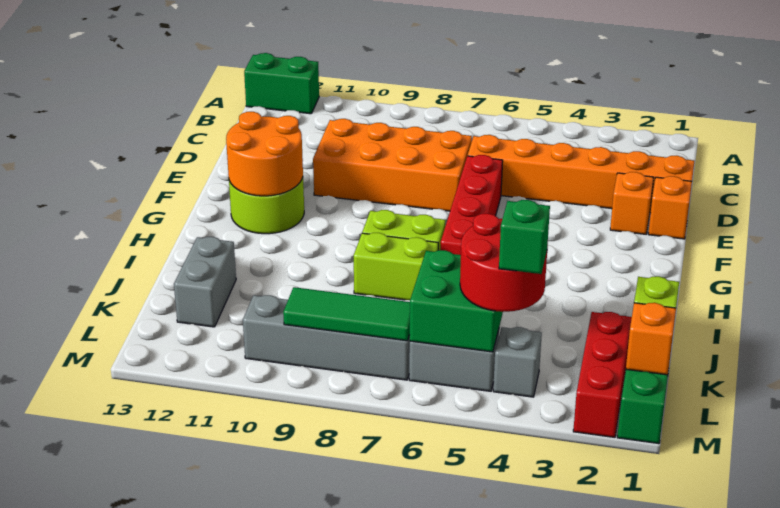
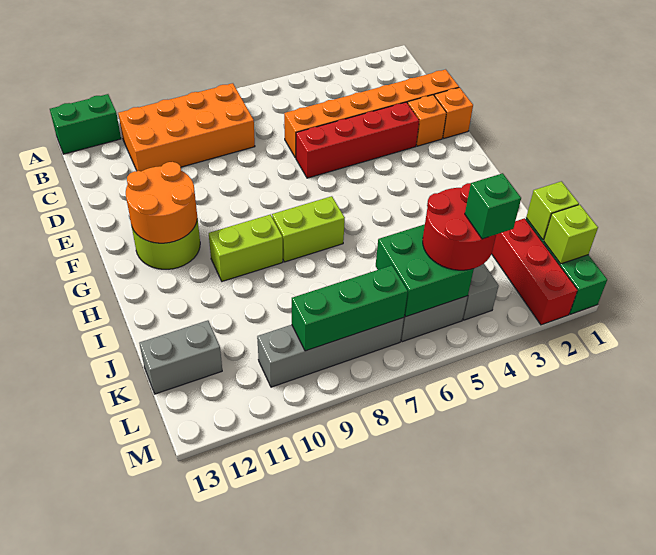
orange brick D7:E10 level 1 -> orange brick B8:C11 level 1
red brick E6:H6 level 1 -> red brick E3:E6 level 1
lime brick I7:I8 level 1 -> lime brick H9:H10 level 1
grey brick J12:K12 level 1 -> grey brick K12:K13 level 1
orange brick L1 level 2 -> lime brick L1 level 2
green tile L7:L9 level 2 -> green brick L7:L9 level 2

